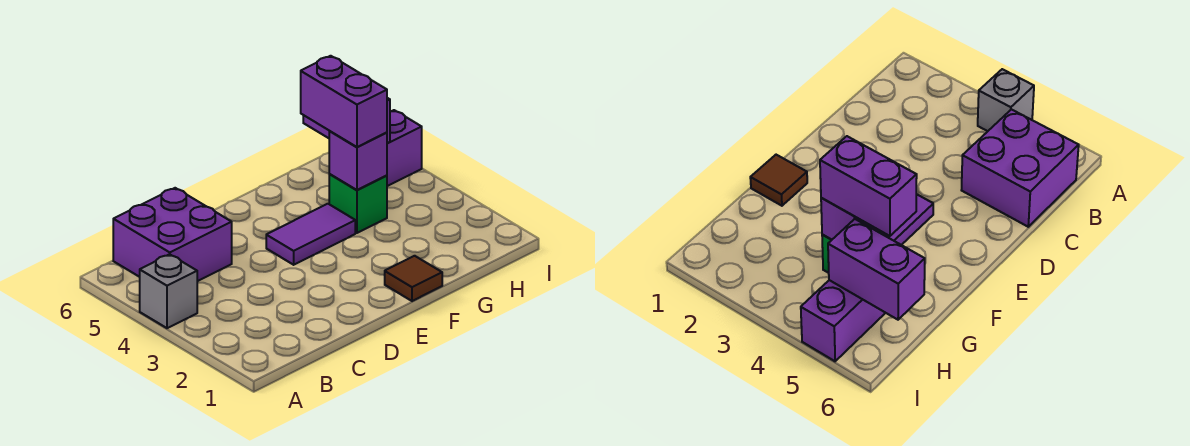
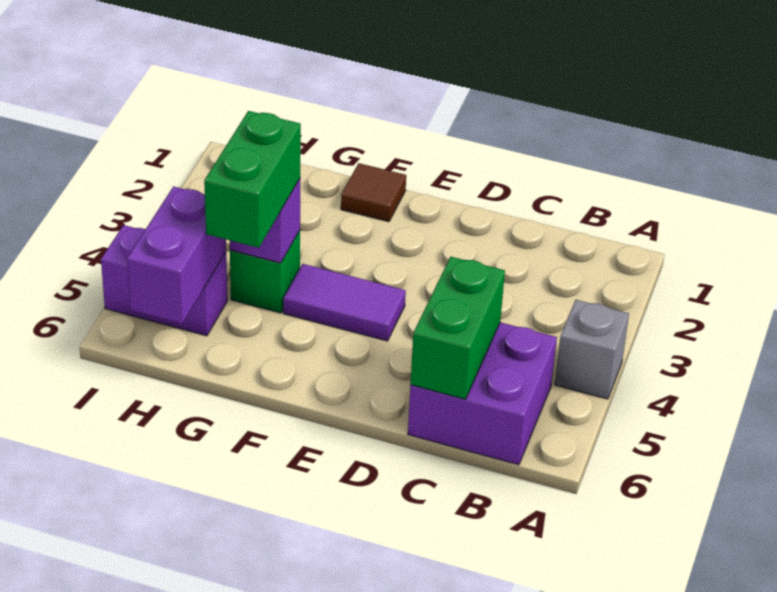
none -> green brick C5:C6 level 2
purple brick G4:G5 level 3 -> green brick G4:G5 level 3

